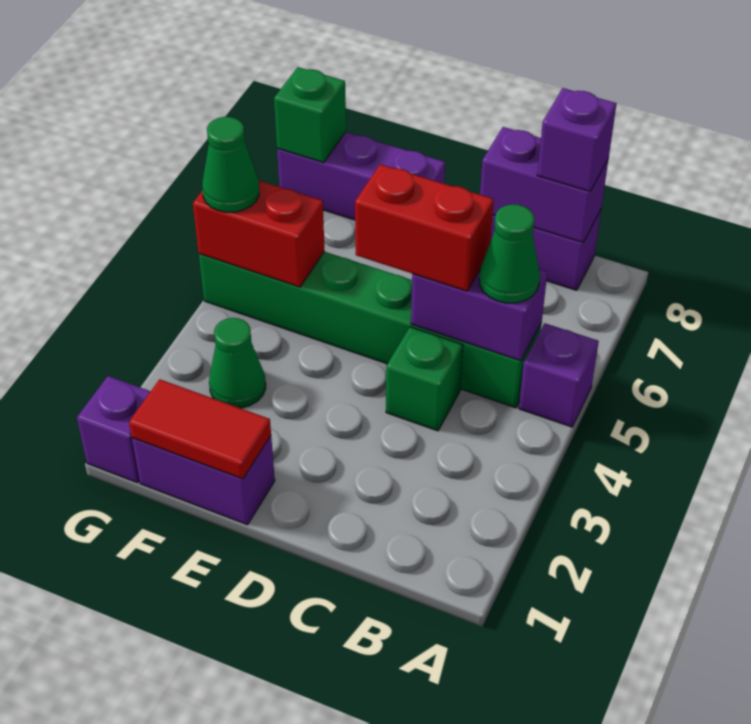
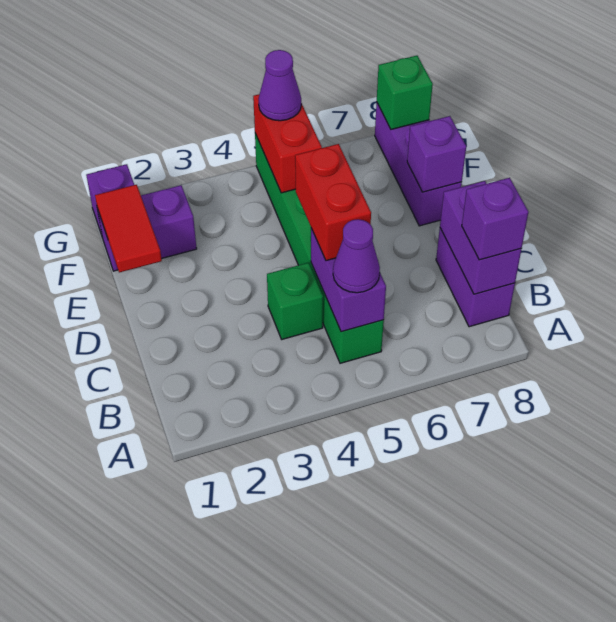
purple brick A5 level 1 -> purple brick E8 level 2
green cone B5 level 3 -> purple cone B5 level 3
purple brick E1:F1 level 1 -> purple brick F1:F2 level 1
green cone F3 level 1 -> none
green cone G5 level 3 -> purple cone G5 level 3

